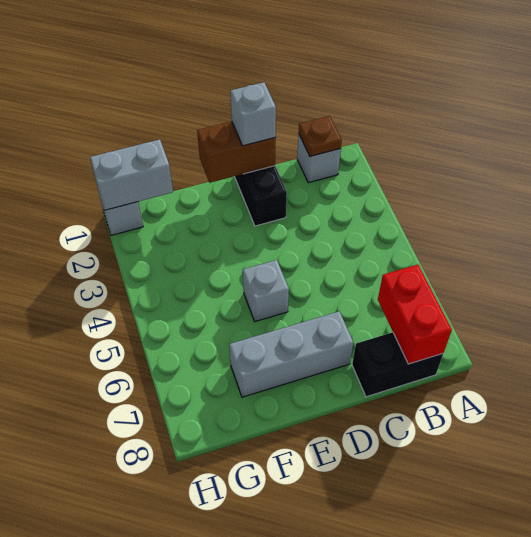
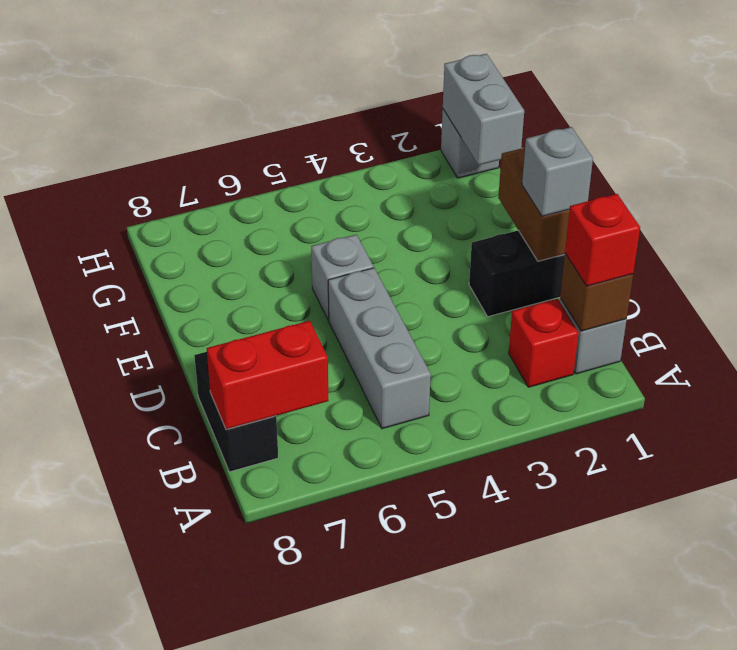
brown plate B1 level 2 -> brown brick B1 level 2
none -> red brick B1 level 3
none -> red brick B2 level 1
grey brick D7:F7 level 1 -> grey brick B5:D5 level 1

